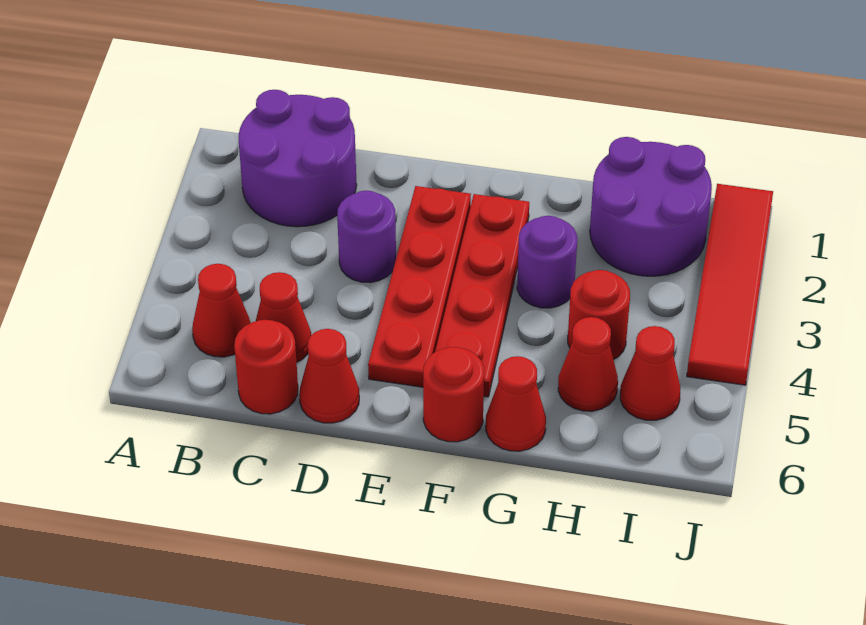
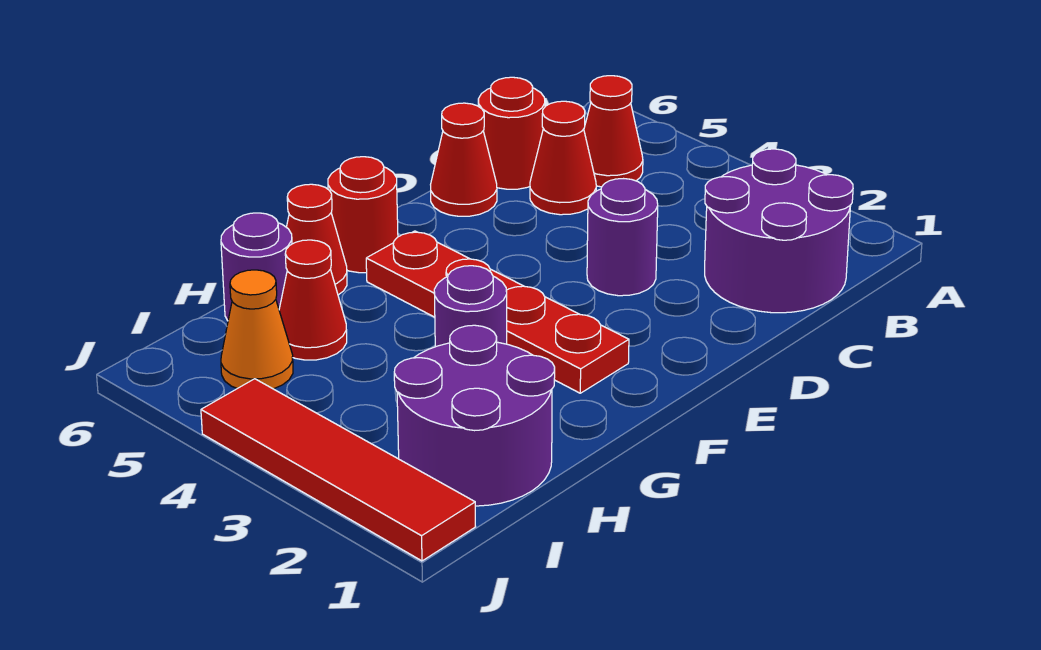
red plate E2:E5 level 1 -> none
red round brick H4 level 1 -> none
none -> purple round brick H6 level 1
red cone I5 level 1 -> orange cone I5 level 1

